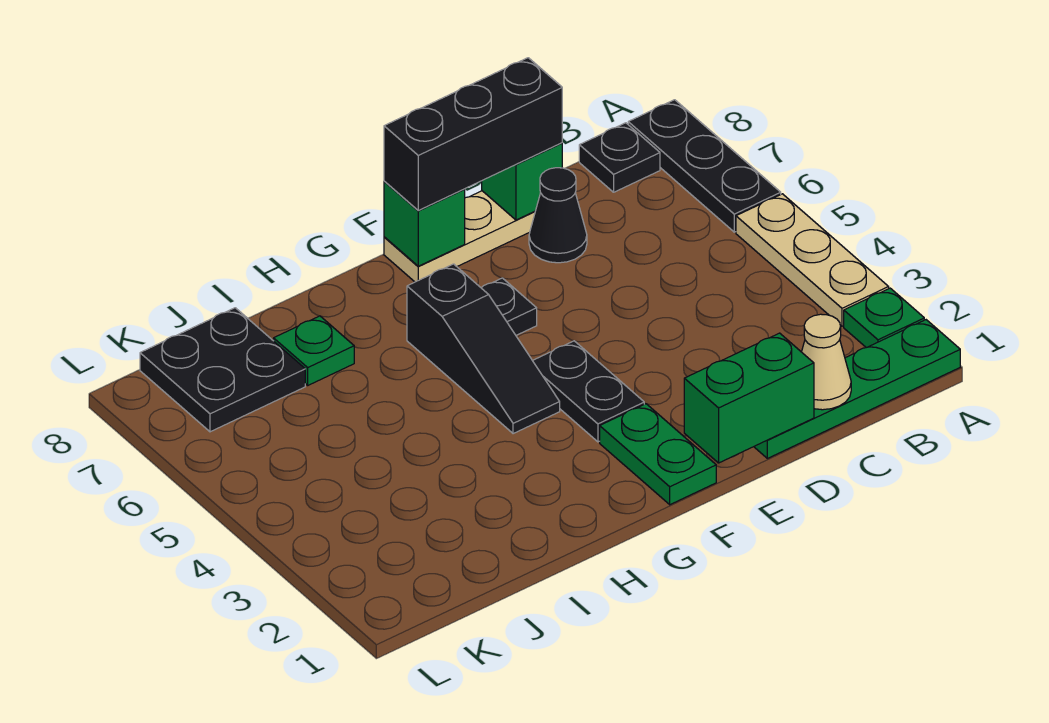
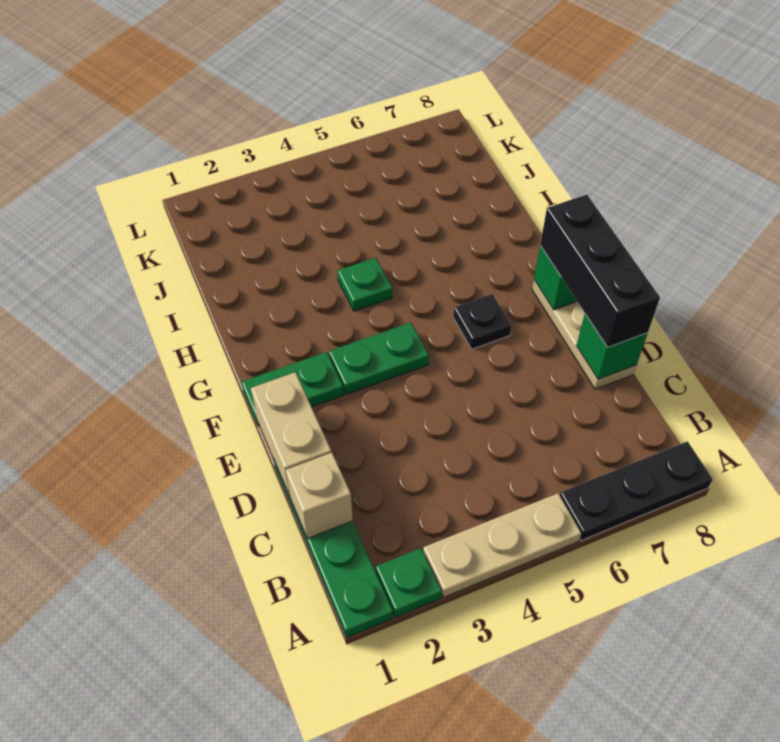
black plate B8 level 1 -> none
tan cone C1 level 2 -> tan brick C1 level 2
green brick D1:E1 level 2 -> tan brick D1:E1 level 2
black cone D7 level 1 -> none
black plate F3:F4 level 1 -> green plate F3:F4 level 1
black slope G4:G6 level 1 top 6 -> none
green plate I7 level 1 -> green plate H4 level 1
black plate J7:K8 level 1 -> none

